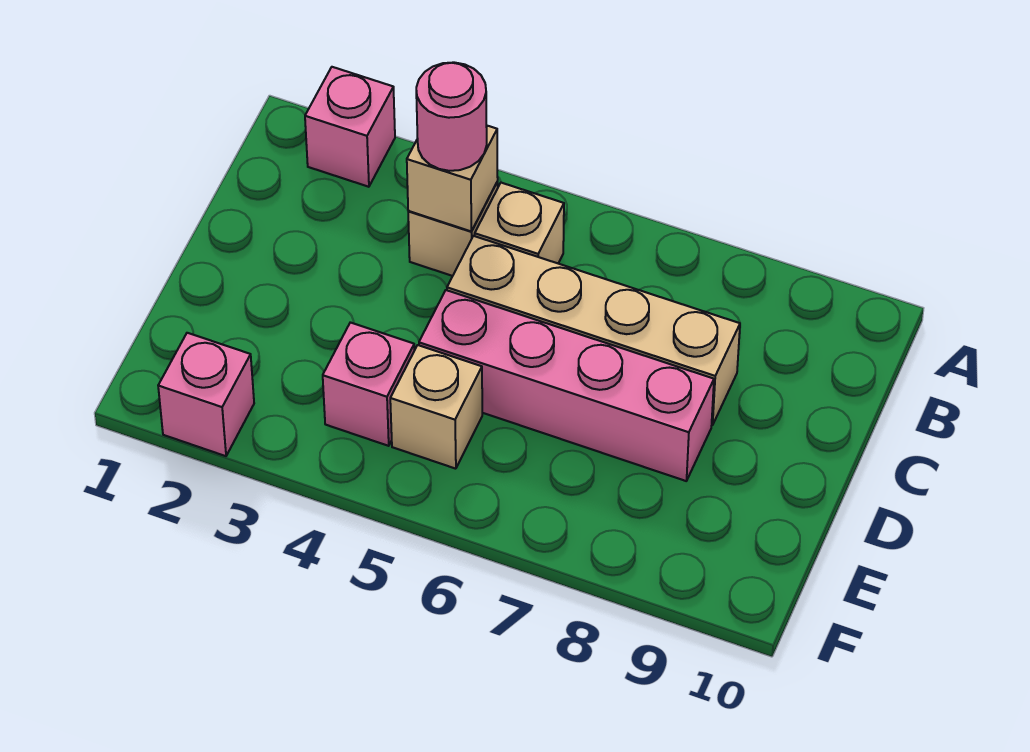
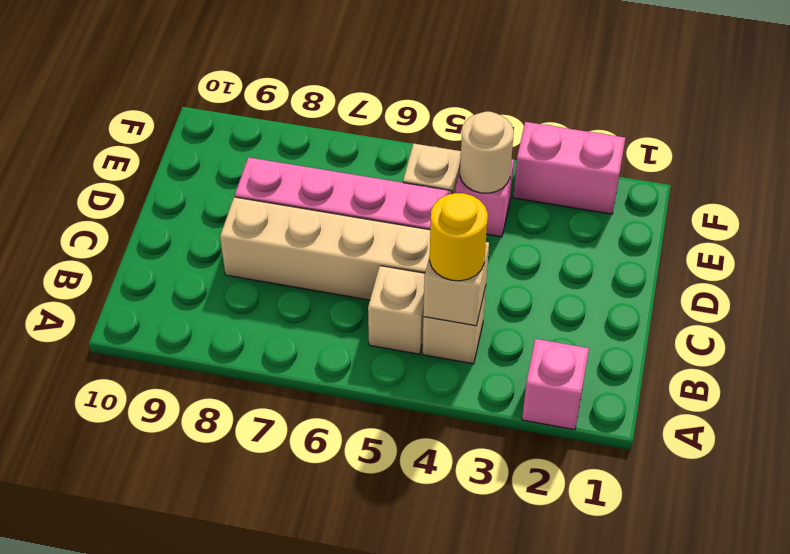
pink round brick B4 level 3 -> yellow round brick B4 level 3
none -> tan round brick E4 level 2
pink brick F2 level 1 -> pink brick F2:F3 level 1

